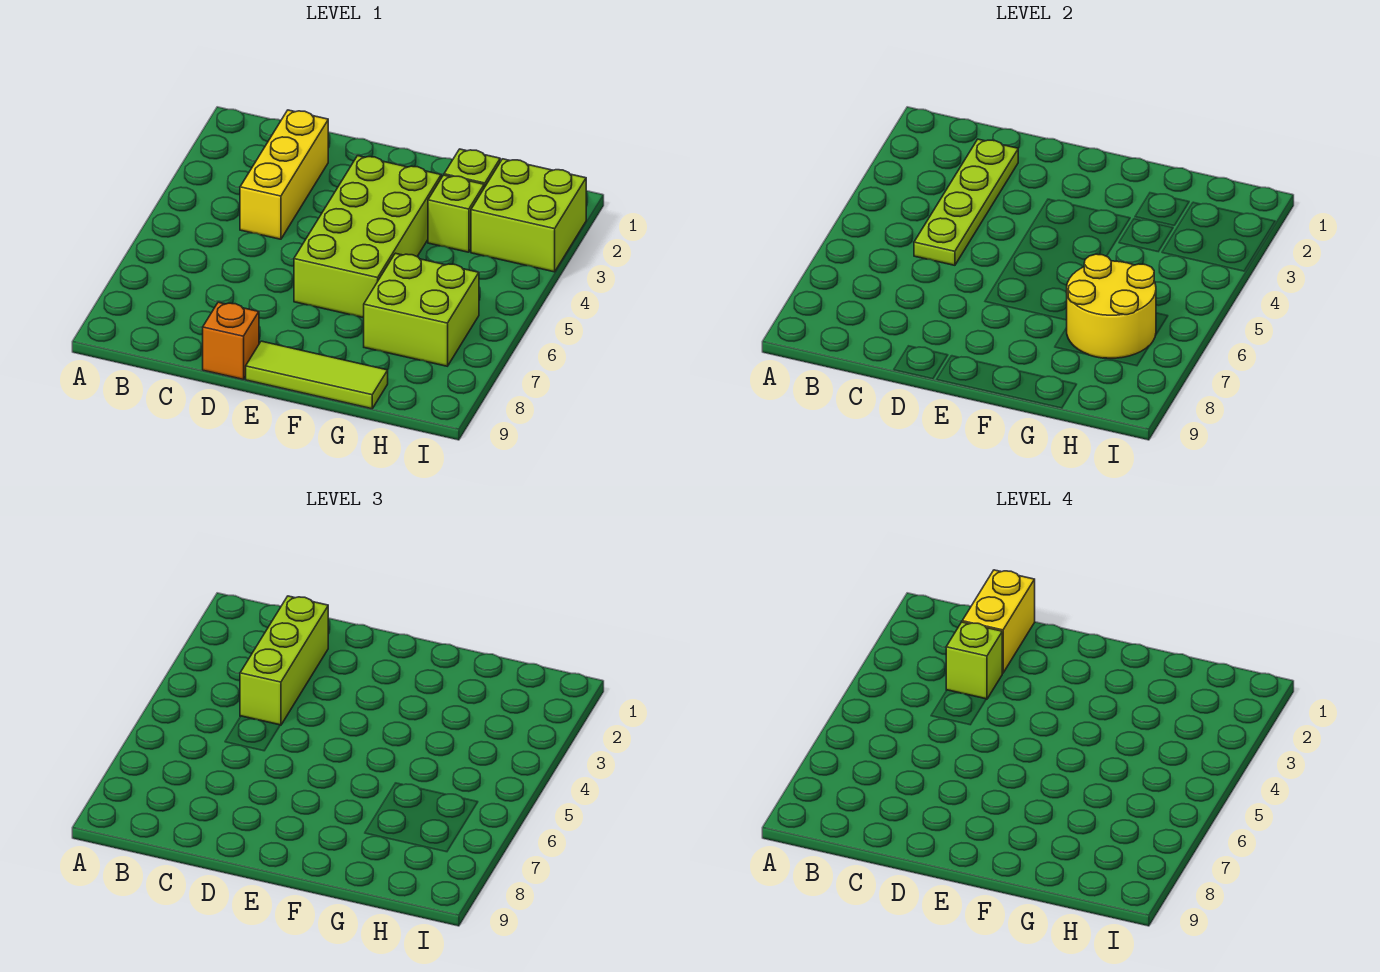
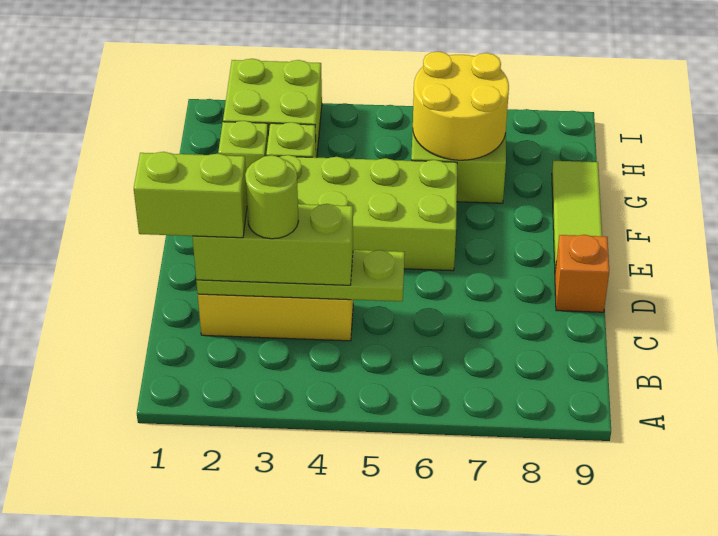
yellow brick C1:C2 level 4 -> lime brick C1:C2 level 4
lime brick C3 level 4 -> lime round brick C3 level 4

